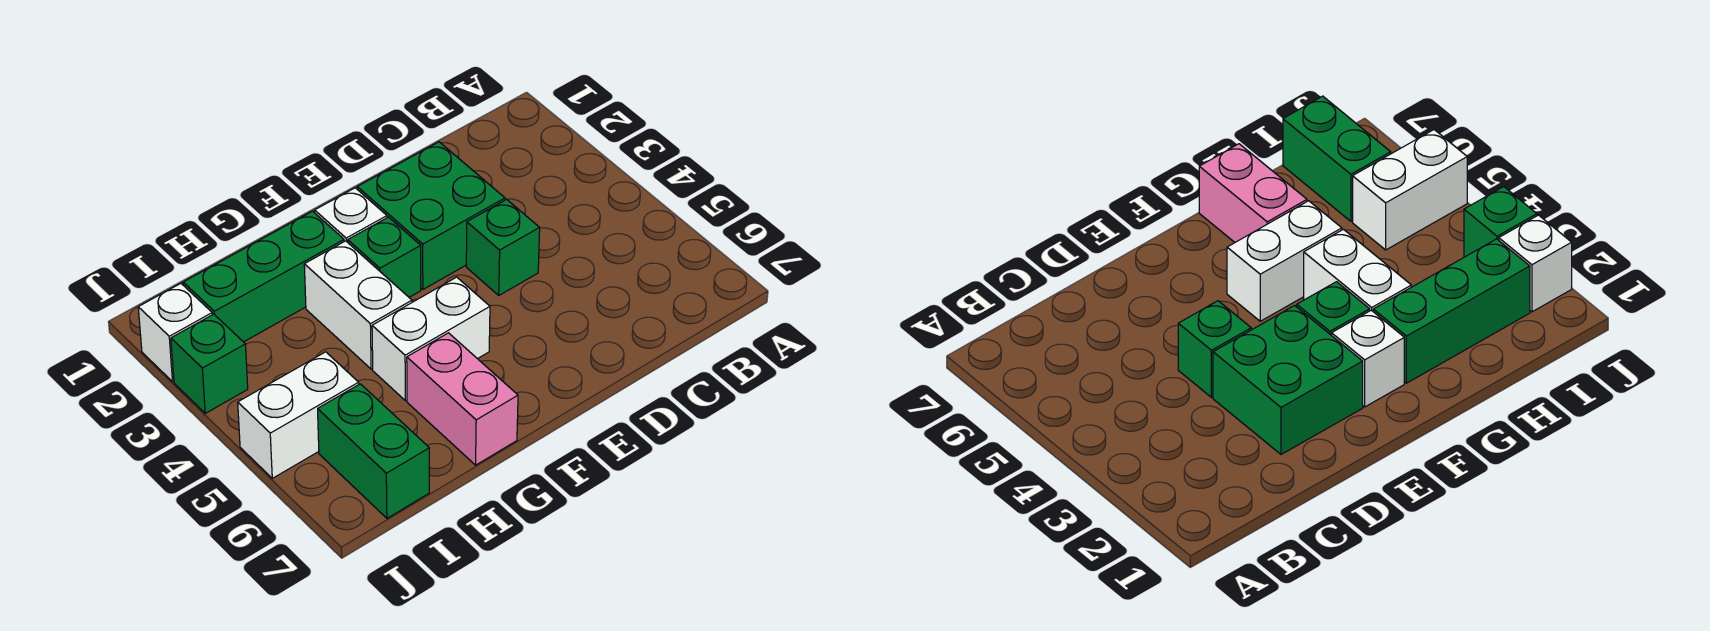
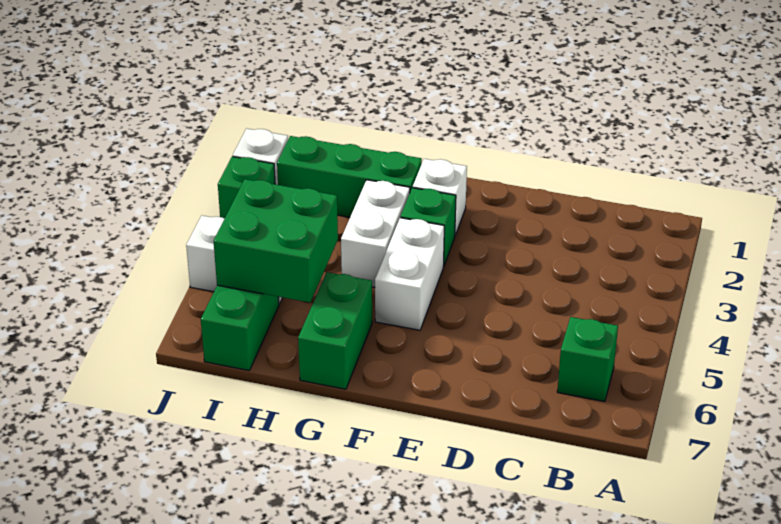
green brick D2:E3 level 1 -> green brick H5:I6 level 2
green brick D4 level 1 -> green brick B6 level 1
white brick F5:G5 level 1 -> white brick F4:F5 level 1
pink brick G6:G7 level 1 -> green brick G6:G7 level 1

